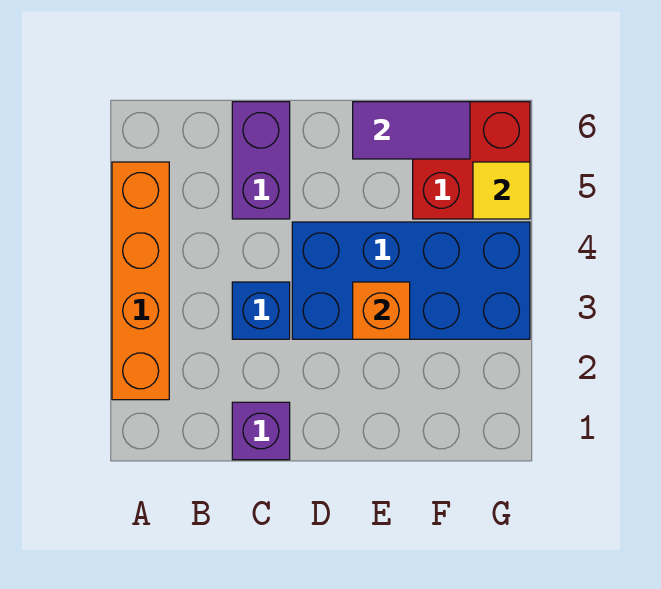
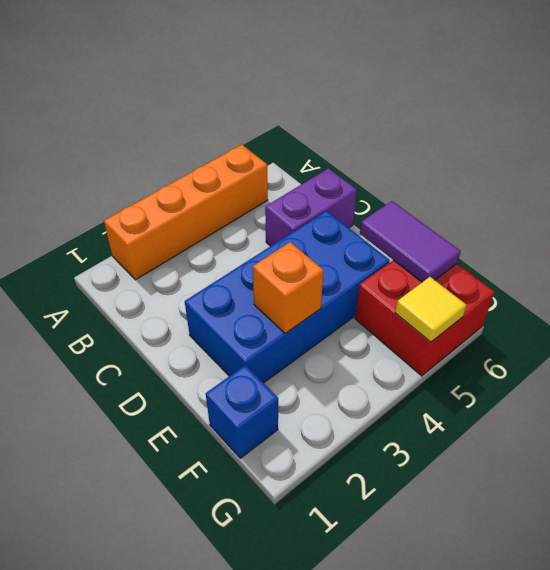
purple brick C1 level 1 -> none
blue brick C3 level 1 -> blue brick F1 level 1
blue brick D3:G4 level 1 -> blue brick D2:E5 level 1

